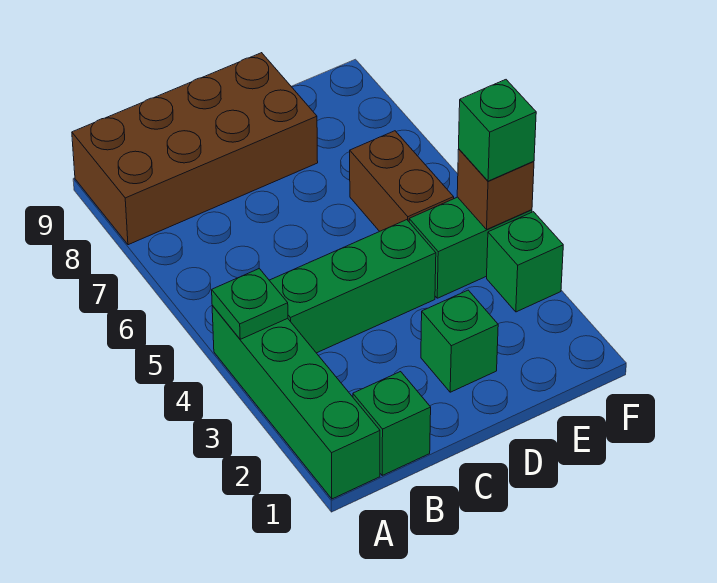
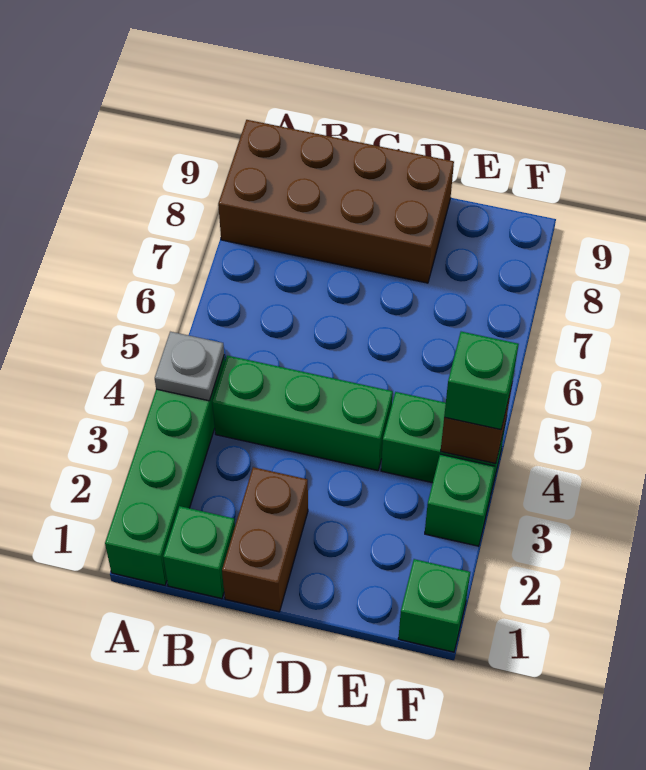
green plate A4 level 2 -> grey plate A4 level 2
green brick D2 level 1 -> green brick F1 level 1
brown brick E5:E6 level 1 -> brown brick C1:C2 level 1

